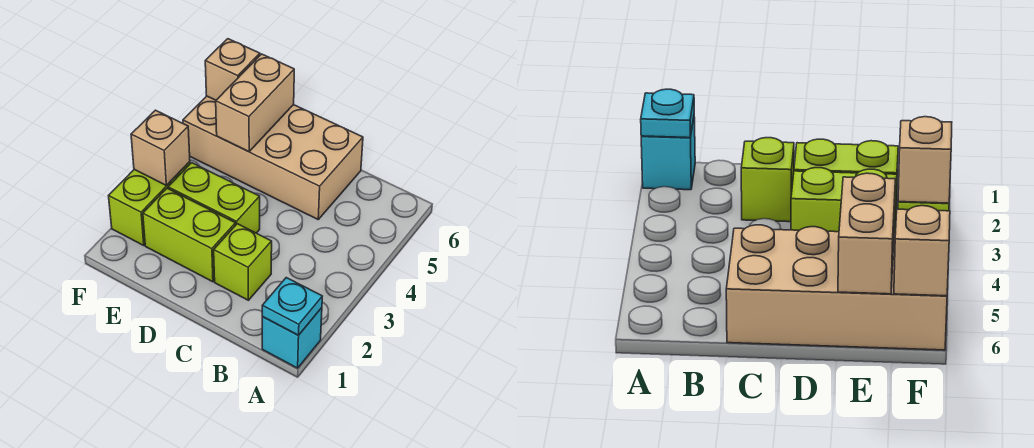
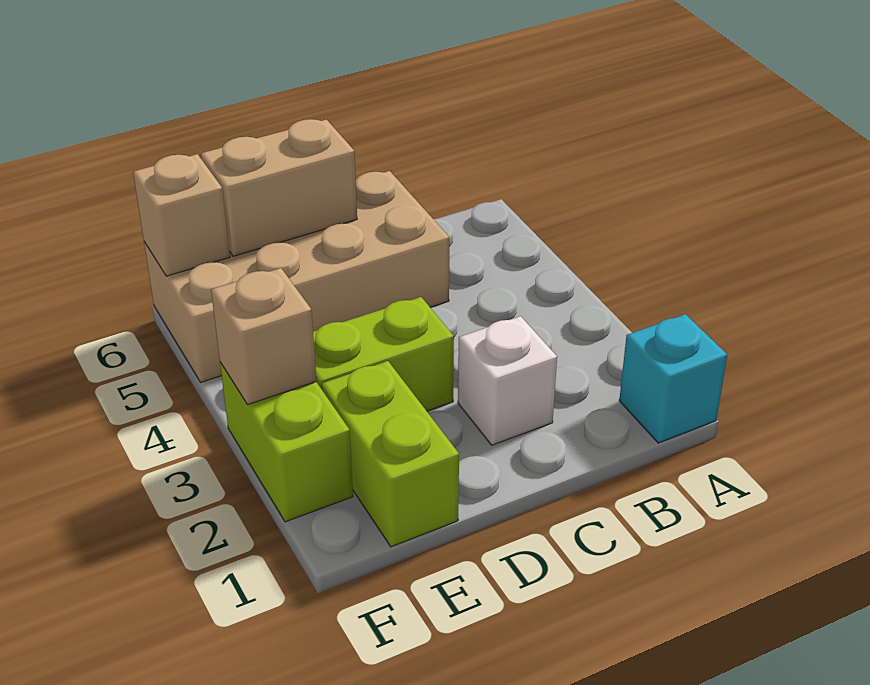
cyan plate A1 level 2 -> none
lime brick C2 level 1 -> white brick C2 level 1
lime brick D2:E2 level 1 -> lime brick E1:E2 level 1
tan brick E5:E6 level 2 -> tan brick D6:E6 level 2

